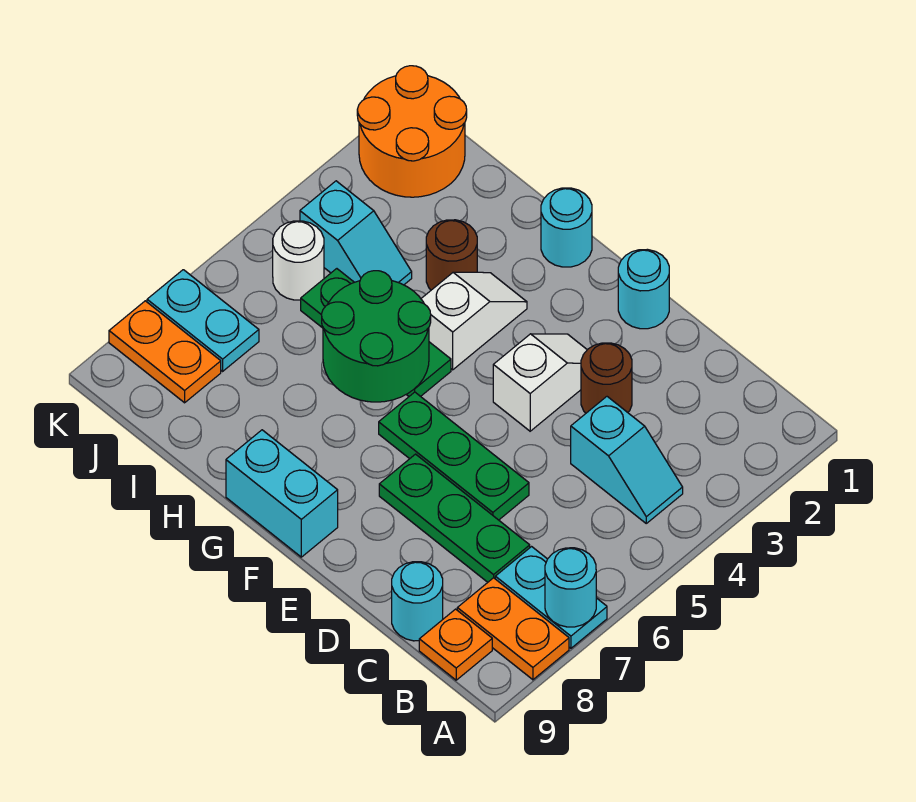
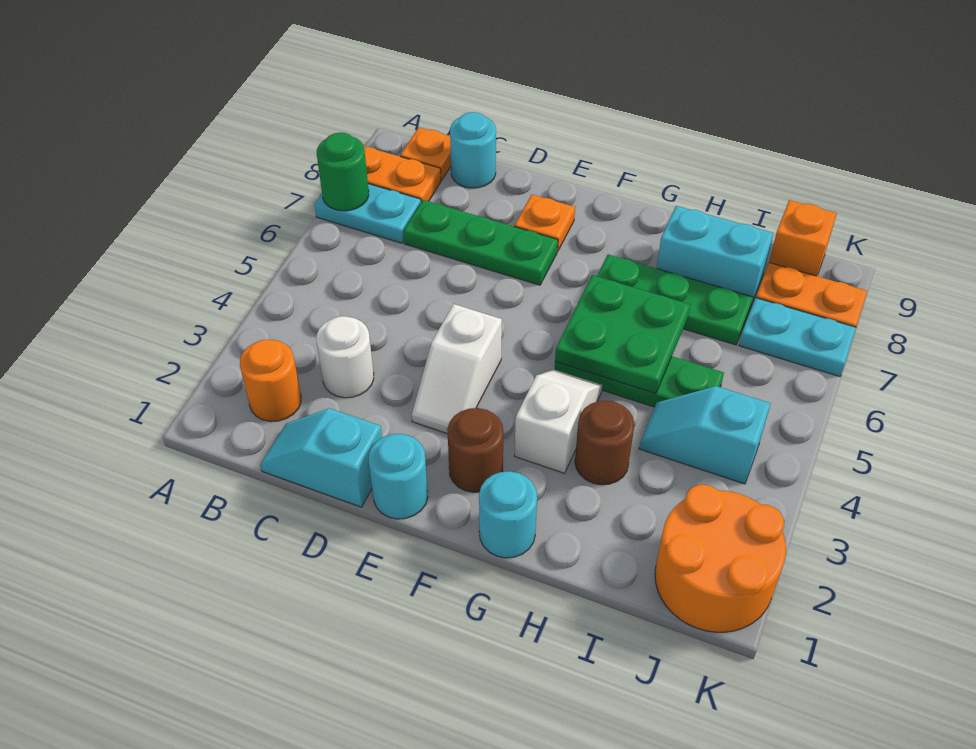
cyan round brick A7 level 2 -> green round brick A7 level 2
none -> orange round brick B2 level 1
cyan slope B4:C4 level 1 top C -> cyan slope C1:D1 level 1 top D
brown round brick D3 level 1 -> brown round brick F2 level 1
green plate D6:F6 level 1 -> green plate G7:I7 level 1
none -> orange plate E8 level 1
cyan brick F9:G9 level 1 -> cyan brick H8:I8 level 1
white slope G3:G4 level 1 top 4 -> white slope G3:G4 level 1 top 3
green round brick G5:H6 level 2 -> green plate G5:H6 level 2
white round brick J5 level 1 -> white round brick C3 level 1
none -> orange brick J9 level 1

